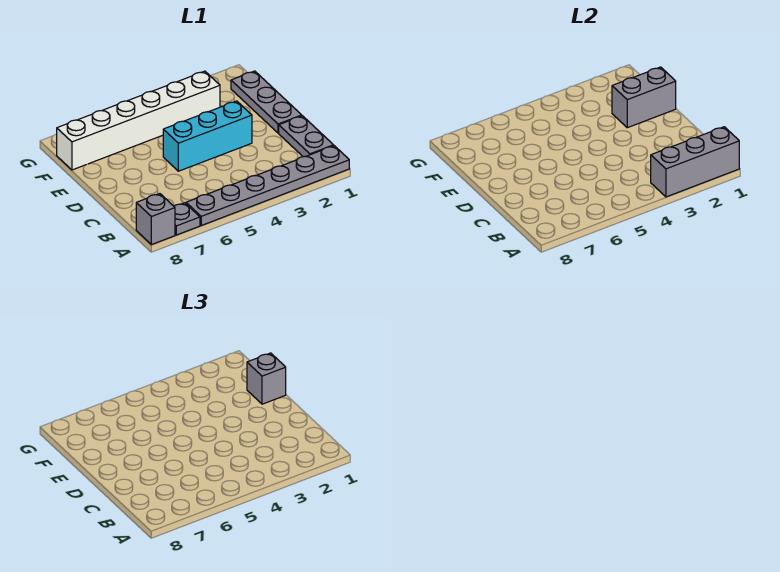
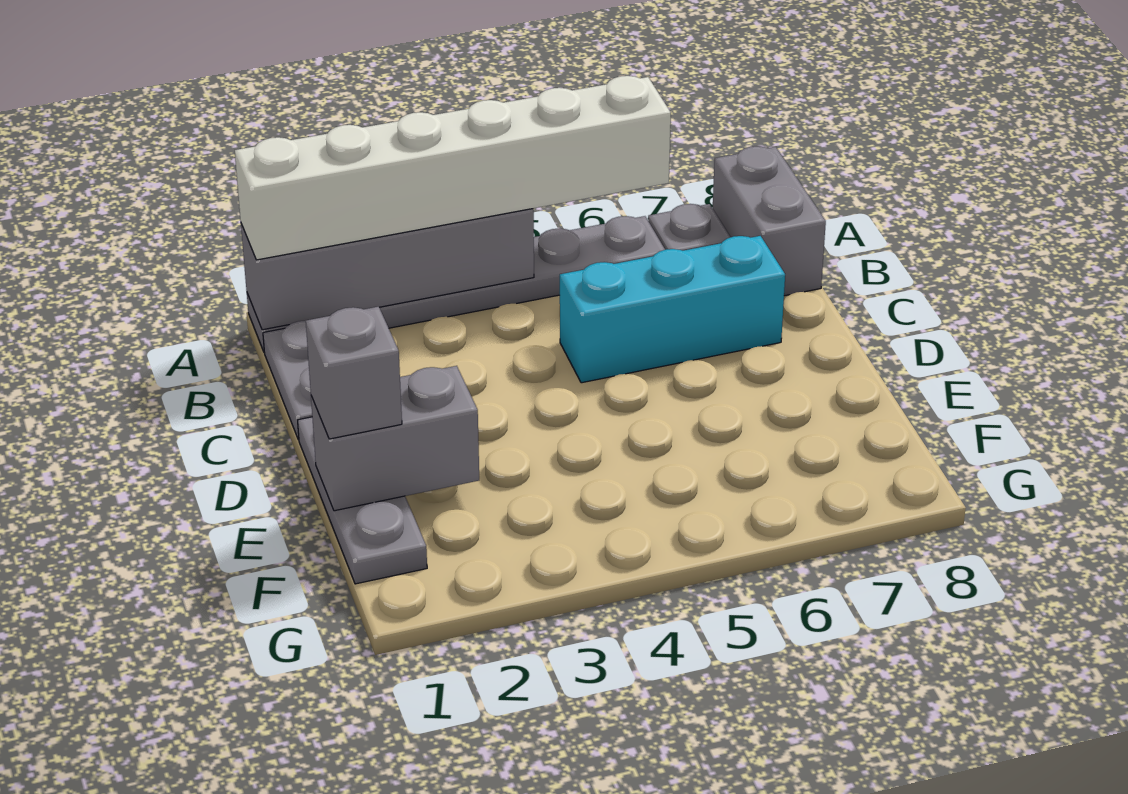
grey brick A1:A3 level 2 -> grey brick A1:A4 level 2
grey brick A8 level 1 -> grey brick A8:B8 level 1
cyan brick D3:D5 level 1 -> cyan brick C5:C7 level 1
white brick F3:F8 level 1 -> white brick A1:A6 level 3

